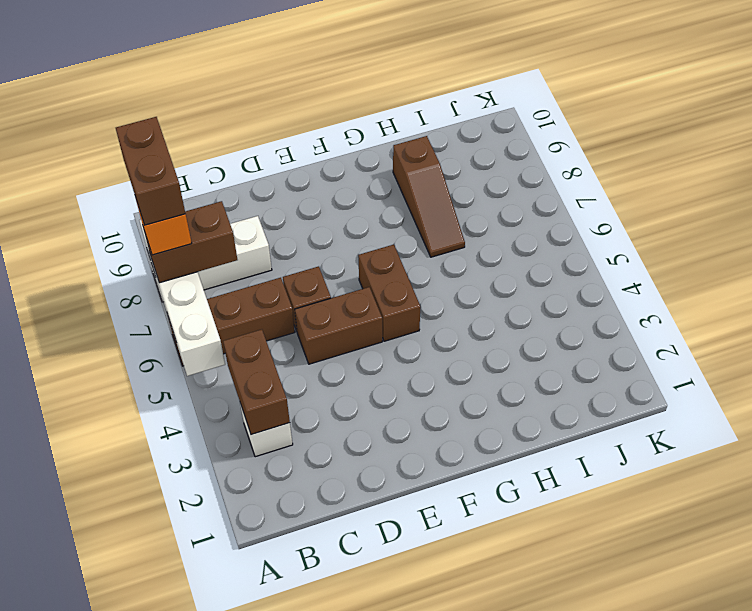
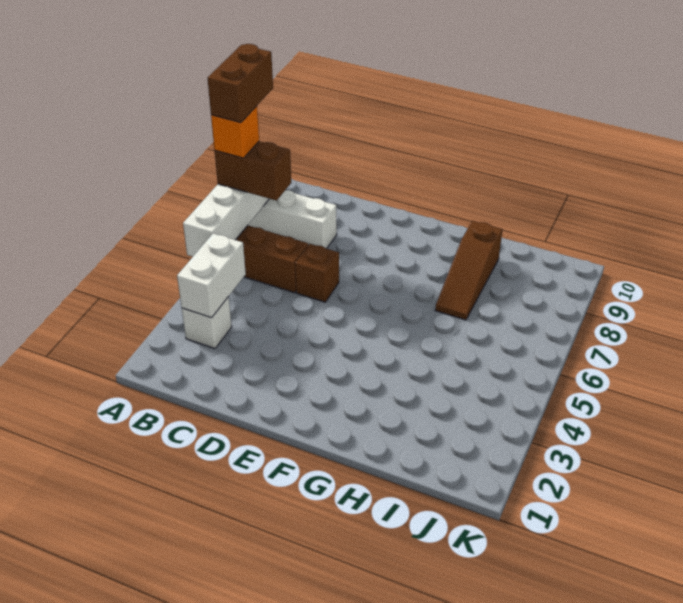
brown brick B3:B4 level 2 -> white brick B3:B4 level 2
brown brick D5:E5 level 1 -> none
brown brick F5:F6 level 1 -> none

